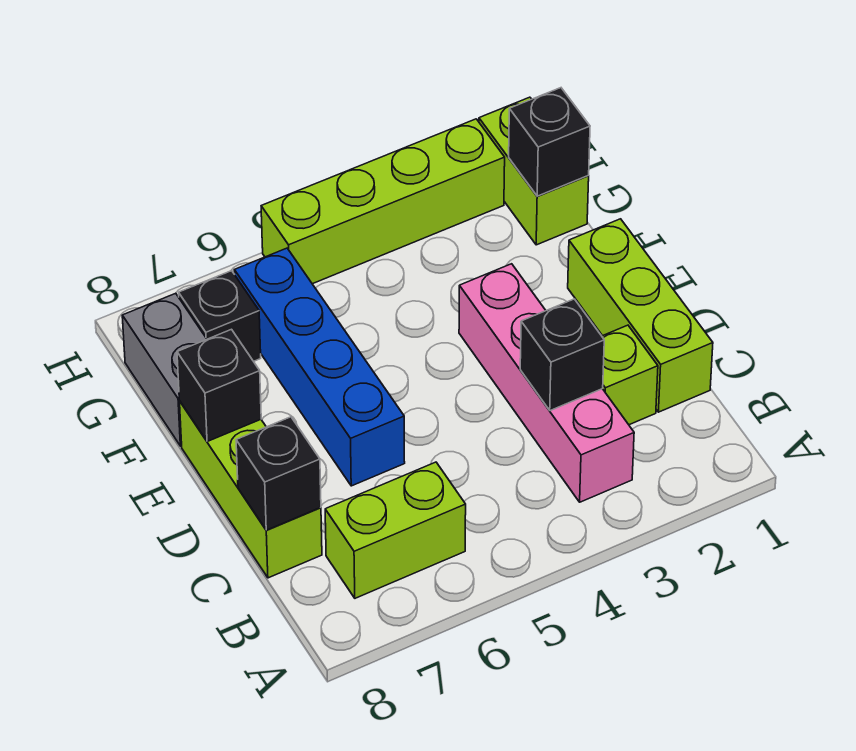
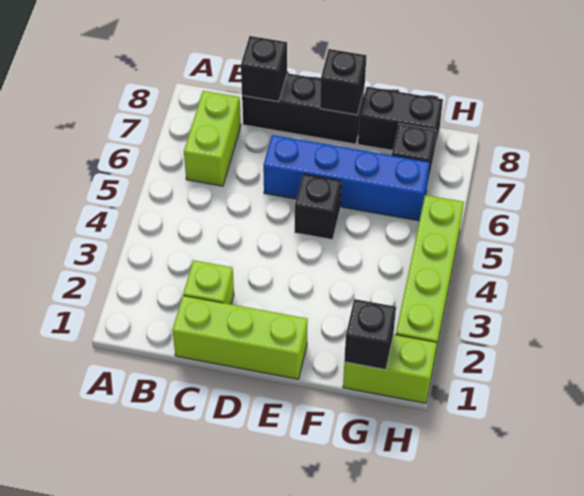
pink brick B3:E3 level 1 -> none
black brick C3 level 2 -> black brick E5 level 1
lime brick C8:E8 level 1 -> black brick C8:E8 level 1
grey brick F8:G8 level 1 -> black brick F8:G8 level 1

